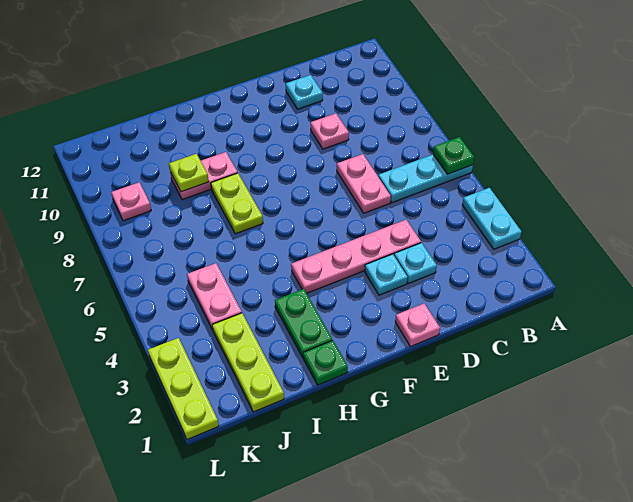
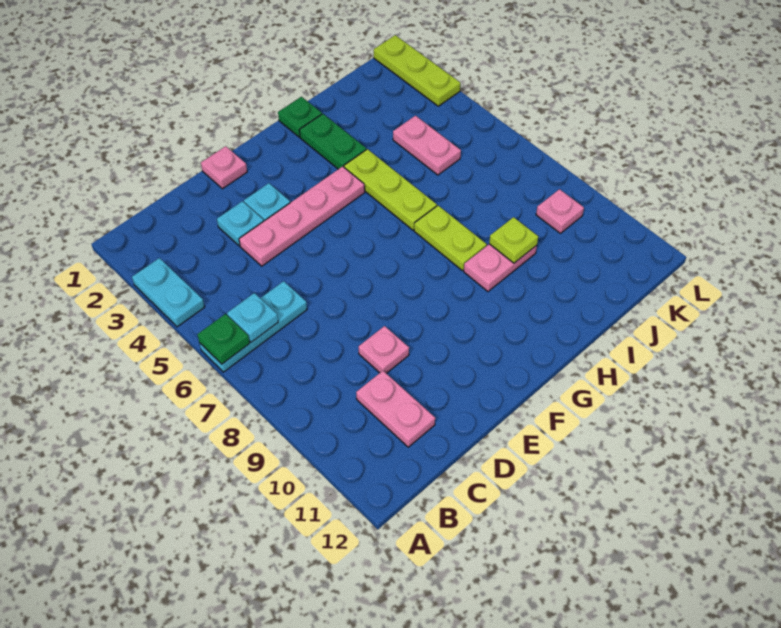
pink plate D6:D7 level 1 -> pink plate C10:C11 level 1
cyan plate D11 level 1 -> cyan plate B6 level 2
lime plate J1:J3 level 1 -> lime plate H4:H6 level 1

